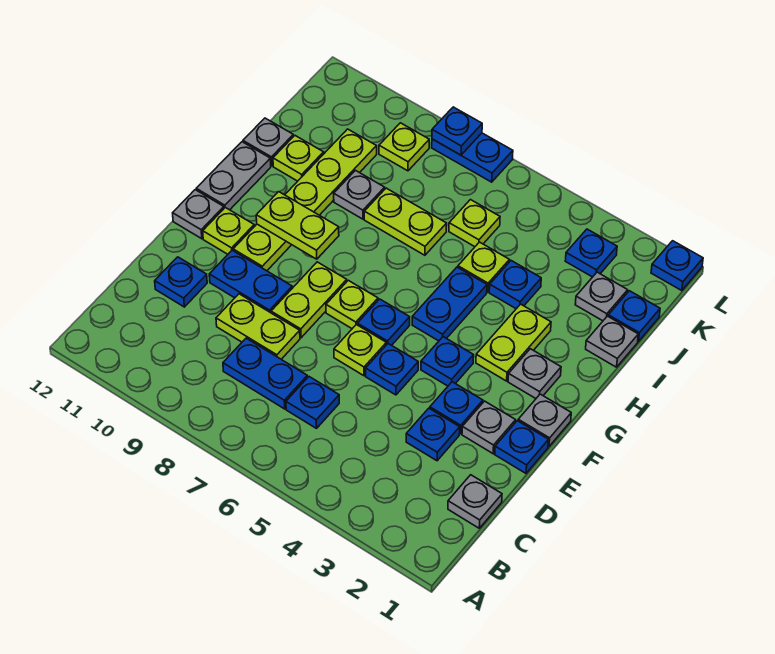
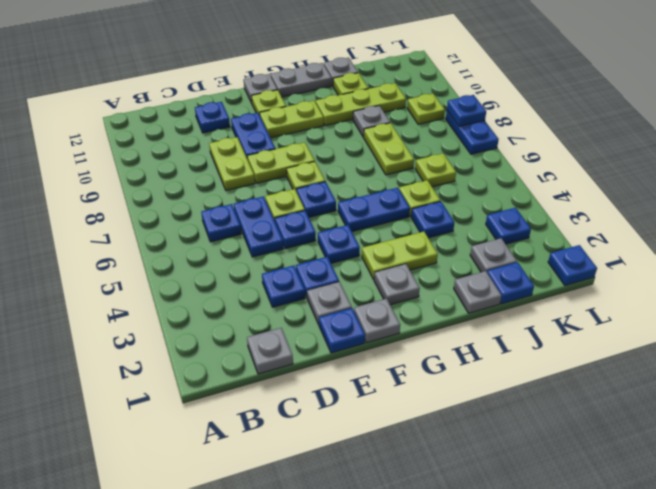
blue plate C7:C8 level 1 -> blue plate D5:D6 level 1
lime plate G9:G10 level 2 -> none

